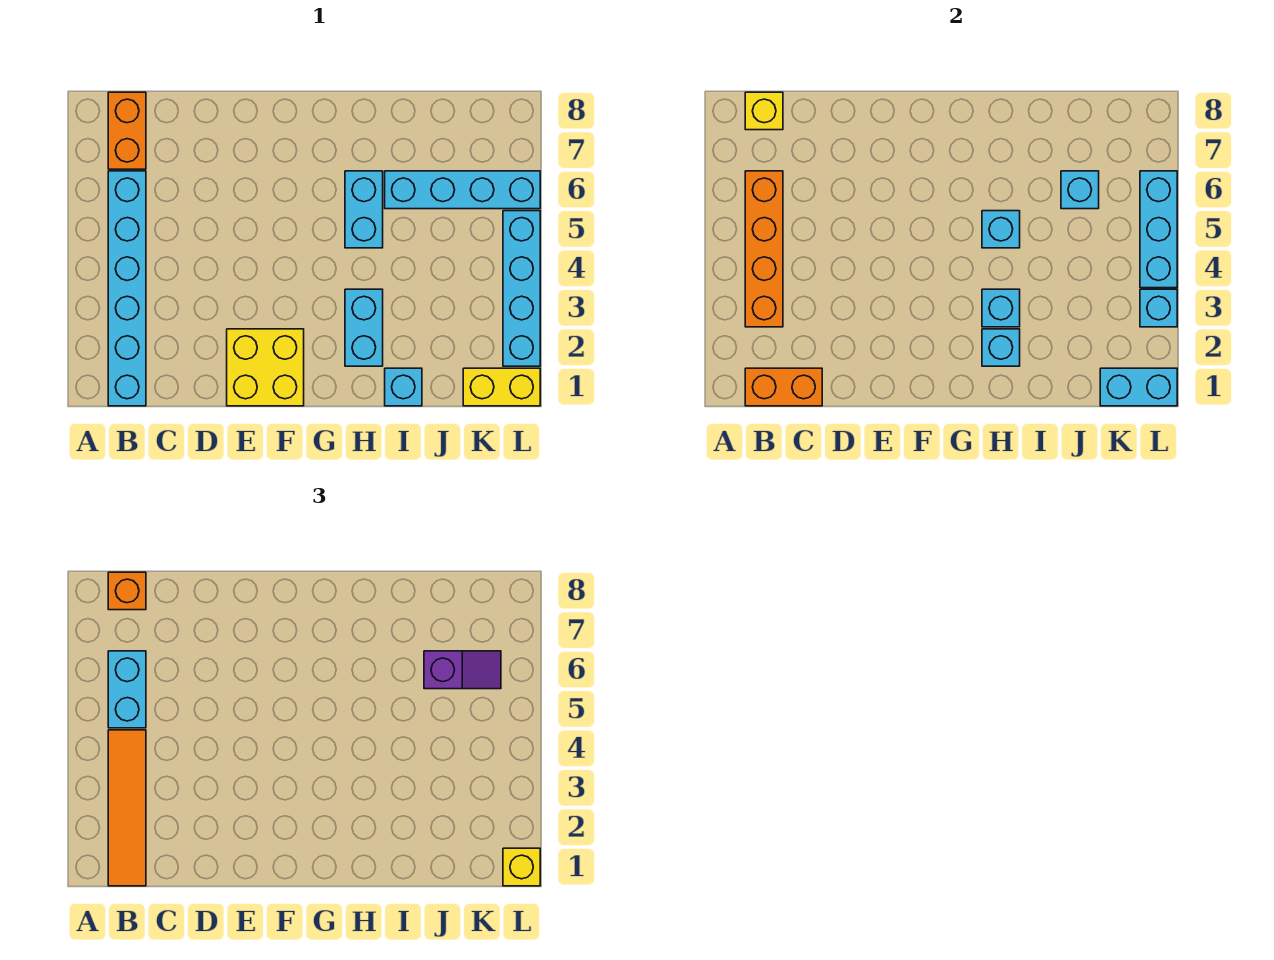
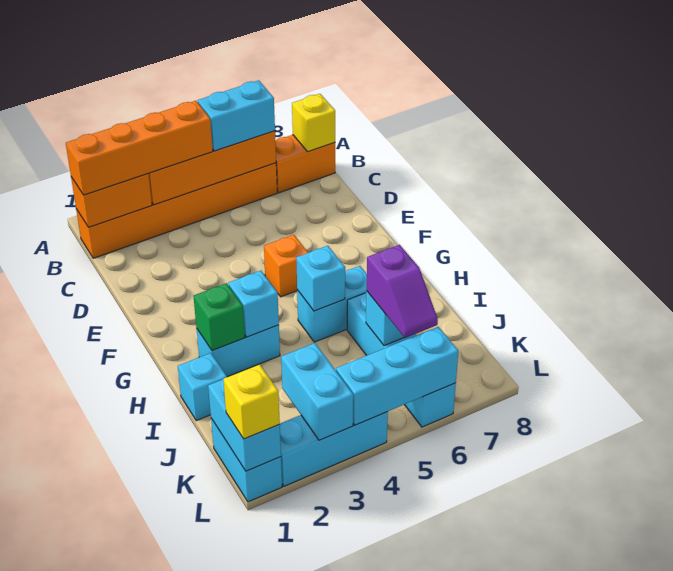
cyan brick B1:B6 level 1 -> orange brick B1:B6 level 1
orange brick B1:C1 level 2 -> orange brick B1:B2 level 2
orange tile B1:B4 level 3 -> orange brick B1:B4 level 3
orange brick B8 level 3 -> orange brick F5 level 1
yellow brick E1:F2 level 1 -> none
cyan brick H2 level 2 -> green brick H2 level 2
yellow brick K1:L1 level 1 -> cyan brick K1:L1 level 1
cyan brick L2:L5 level 1 -> cyan brick L2:L4 level 1
cyan brick L3 level 2 -> cyan brick K3:L3 level 2

